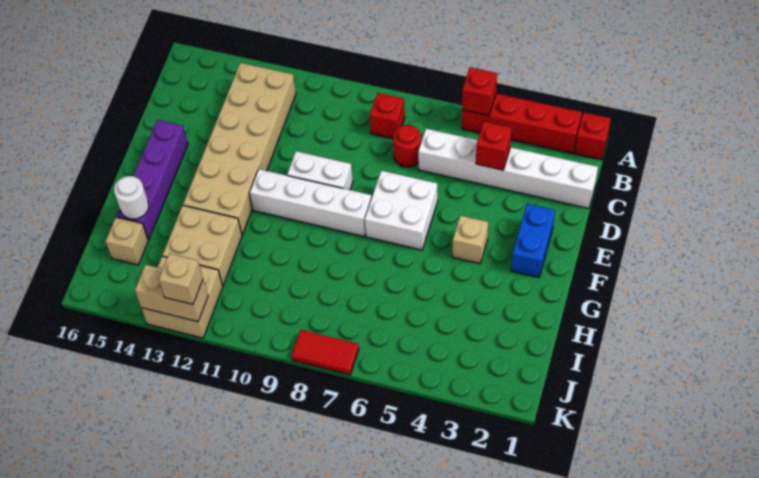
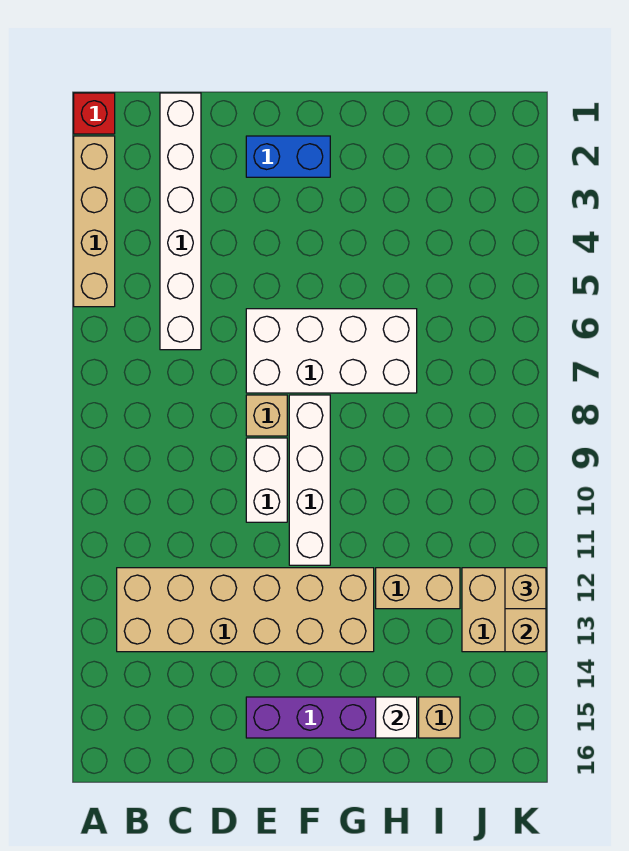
red brick A2:A5 level 1 -> tan brick A2:A5 level 1
red brick A5 level 2 -> none
red brick B8 level 1 -> none
red brick C4 level 2 -> none
red round brick C7 level 1 -> none
white brick E6:F7 level 1 -> white brick E6:H7 level 1
tan brick F4 level 1 -> tan brick E8 level 1
tan brick H12:I13 level 1 -> tan brick H12:I12 level 1
white round brick H15 level 2 -> white brick H15 level 2
red tile K7:K8 level 1 -> none

